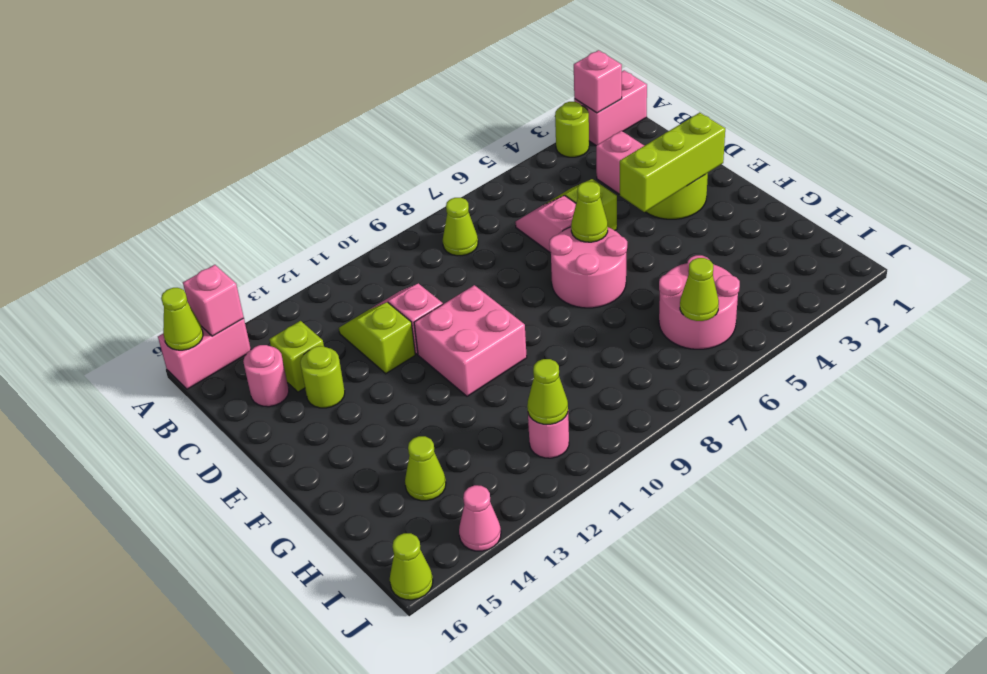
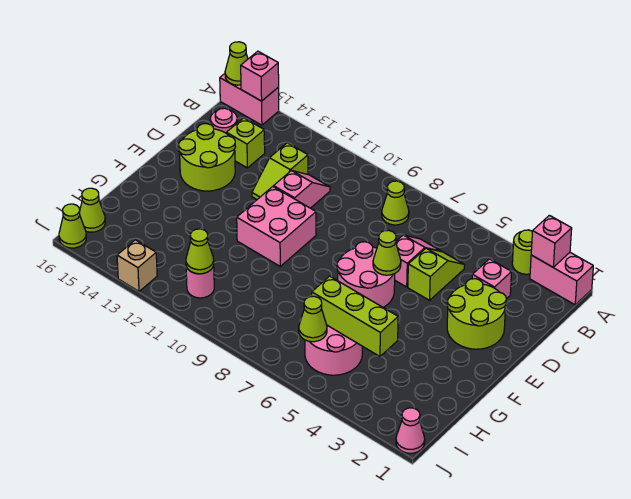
lime slope C12:D12 level 1 top D -> lime slope C12:D12 level 1 top C
lime round brick D14 level 1 -> lime round brick D14:E15 level 1
lime brick E2:E4 level 2 -> lime brick H4:H6 level 2
lime cone H14 level 1 -> lime cone I16 level 1
none -> tan brick J13 level 1
pink cone J14 level 1 -> pink cone J1 level 1

